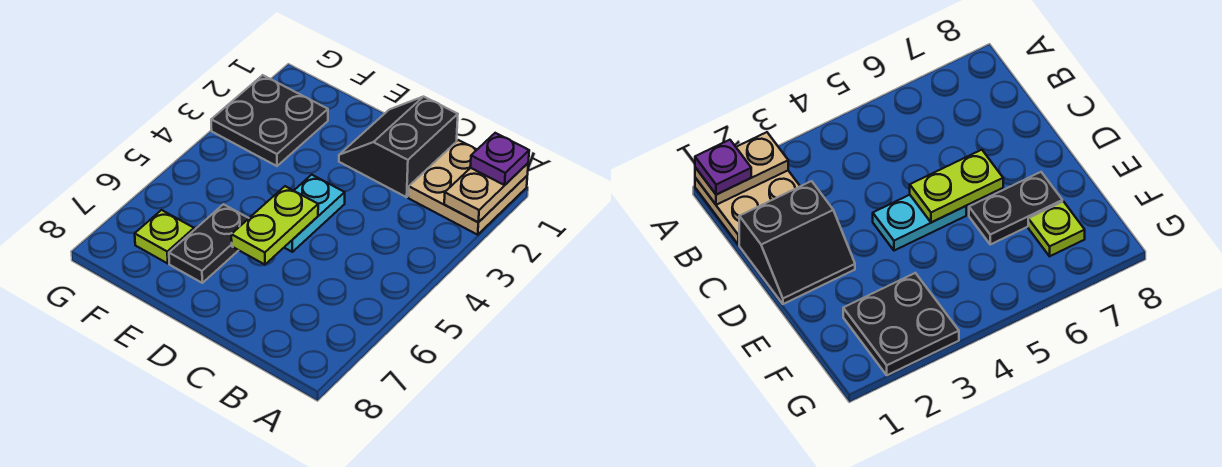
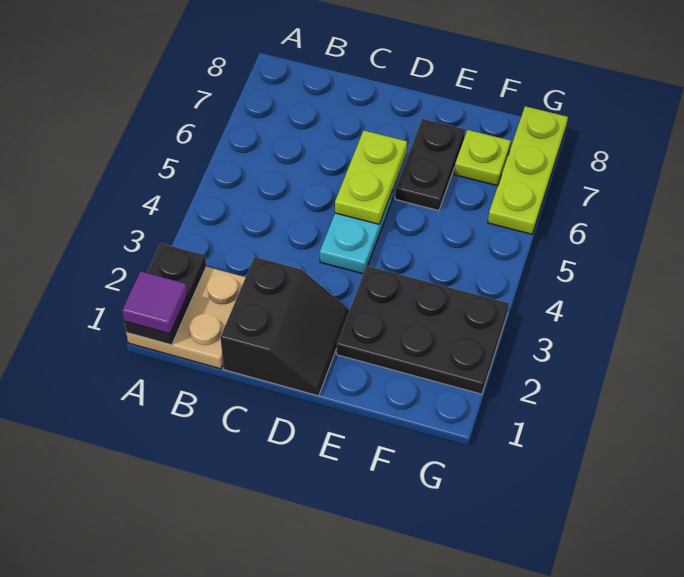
tan plate A1:A2 level 2 -> black plate A1:A2 level 2
purple plate A1 level 3 -> purple tile A1 level 3
black plate F2:G3 level 1 -> black plate E2:G3 level 1
none -> lime plate G6:G8 level 1

